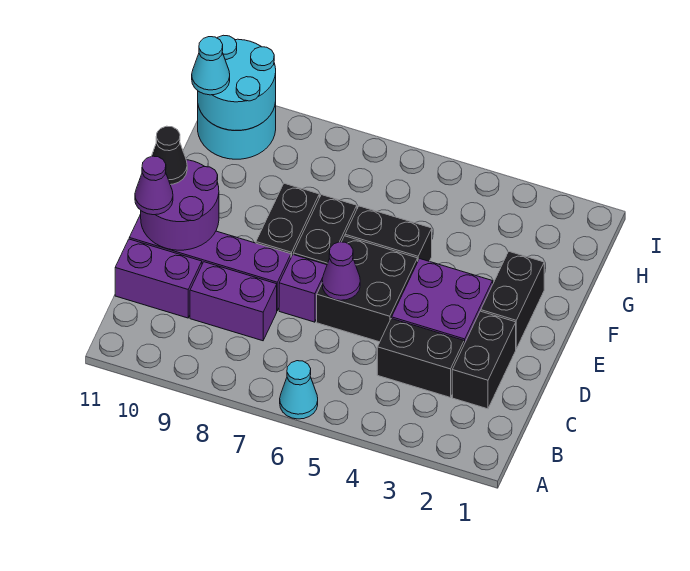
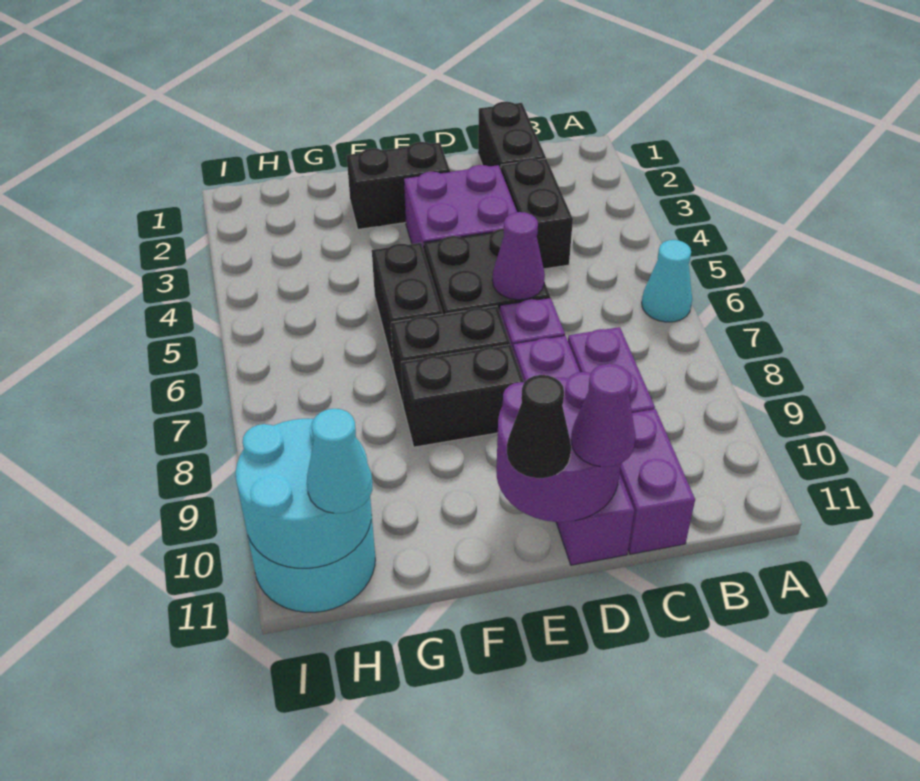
black brick C2:D2 level 1 -> black brick C1:C2 level 1

